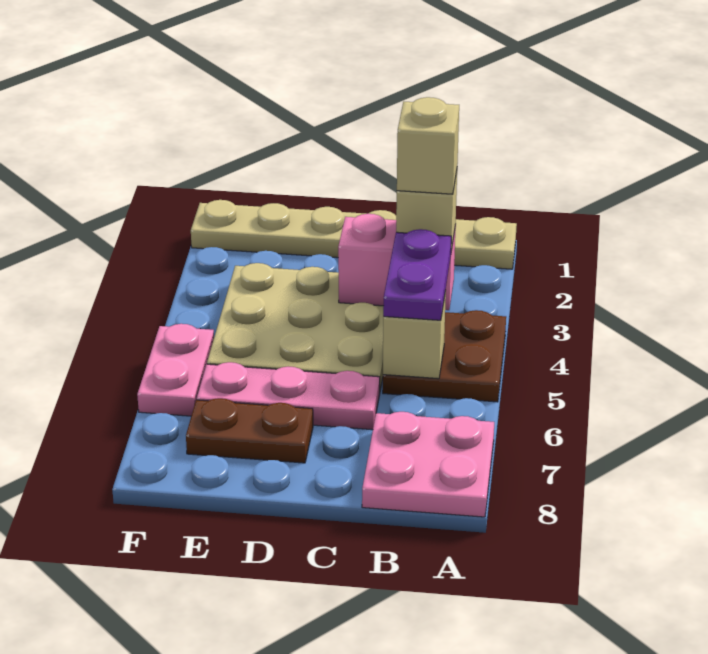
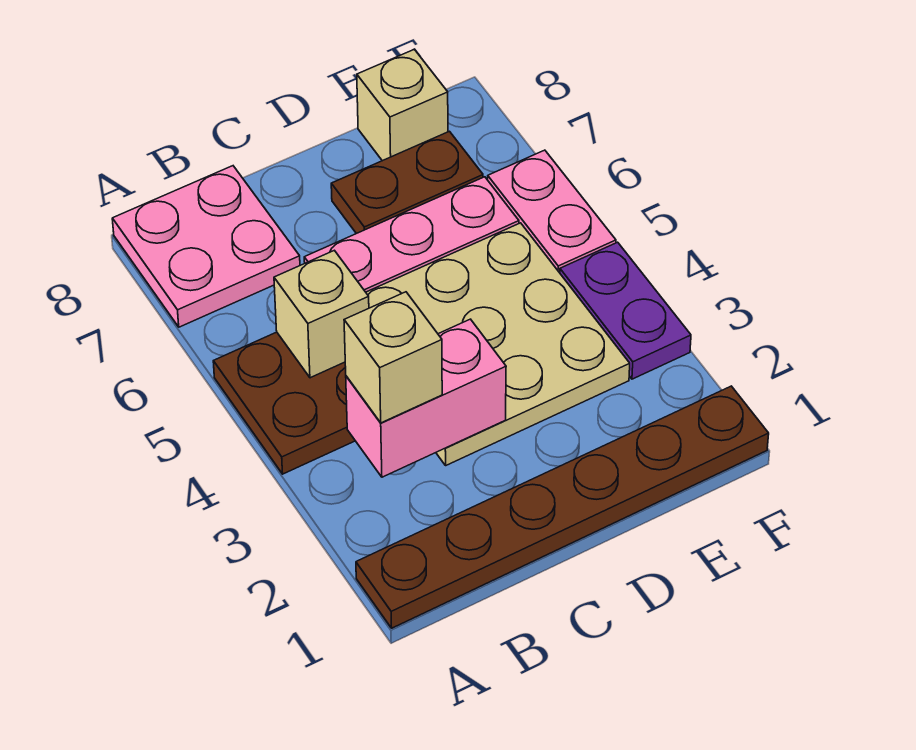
tan plate A1:F1 level 1 -> brown plate A1:F1 level 1
tan brick B3 level 4 -> tan brick E8 level 1
purple plate B4:B5 level 3 -> purple plate F3:F4 level 1

